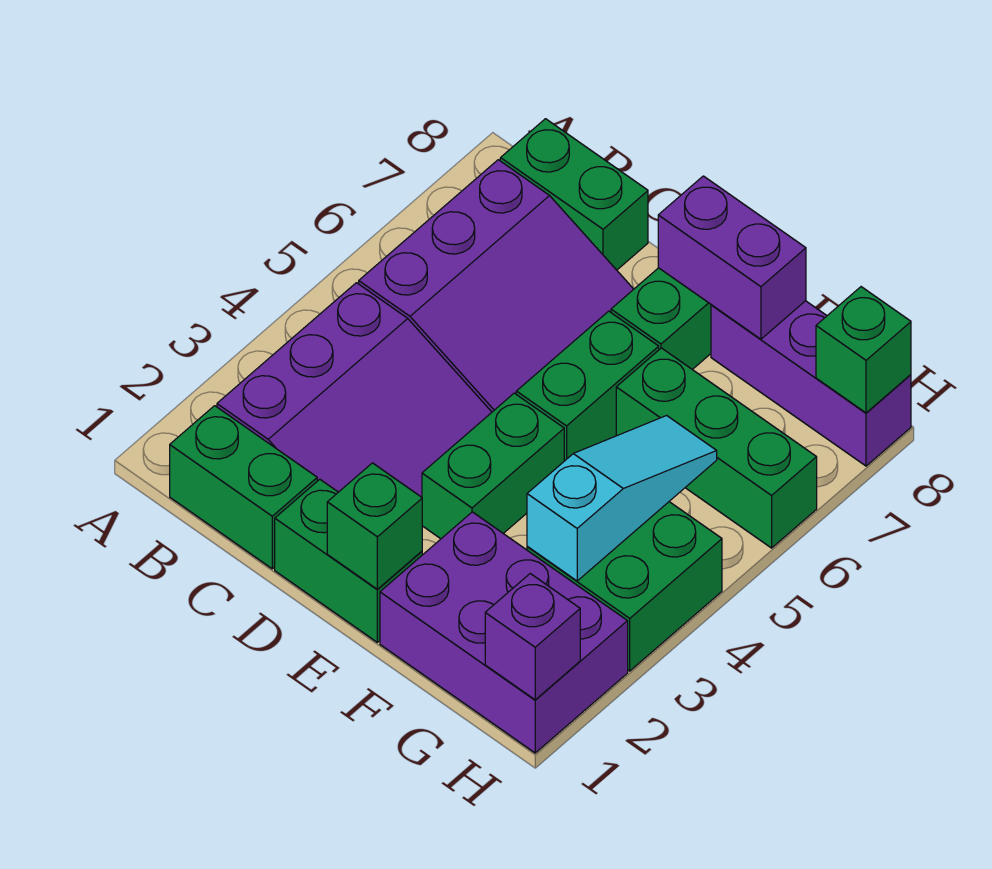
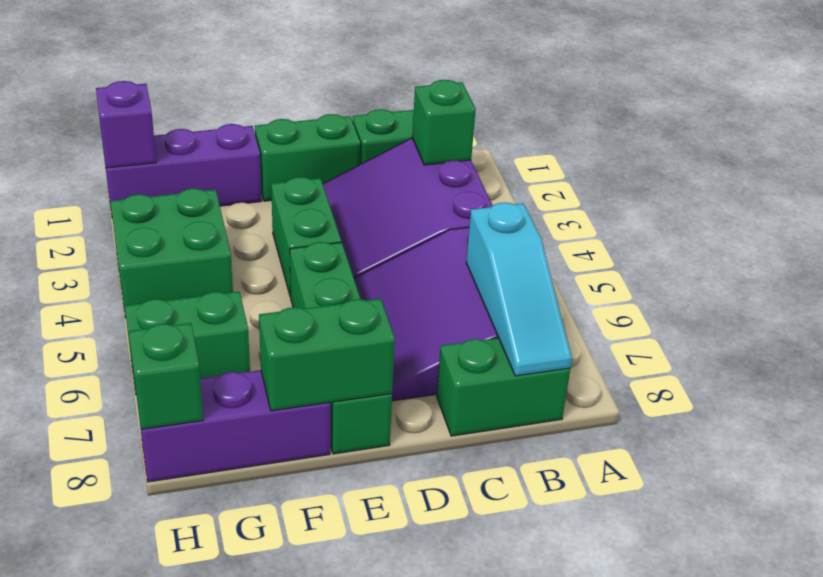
green brick E1 level 2 -> green brick B2 level 2
purple brick E8:F8 level 2 -> green brick E8:F8 level 2
purple brick F1:H2 level 1 -> purple brick F1:H1 level 1
green brick F6:H6 level 1 -> green brick G6:H6 level 1
cyan slope G3:G5 level 2 top 3 -> cyan slope B6:B8 level 2 top 6

